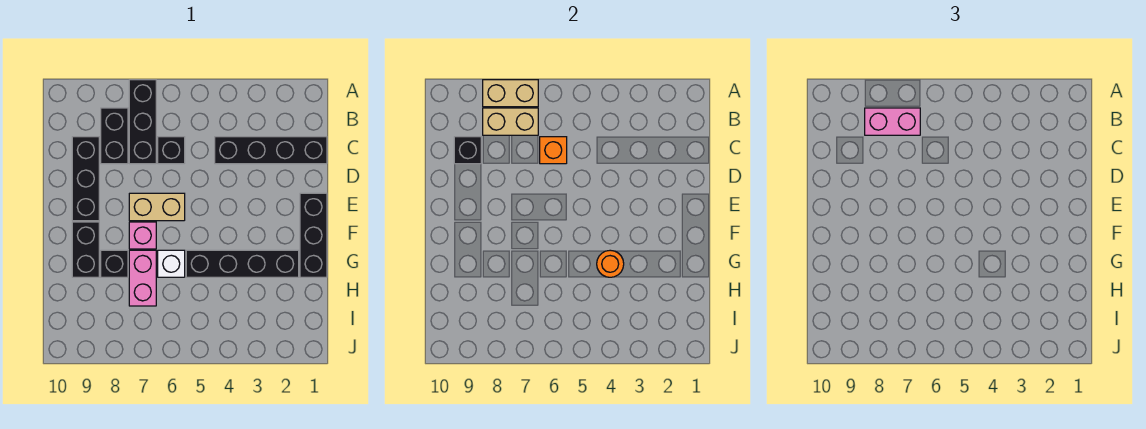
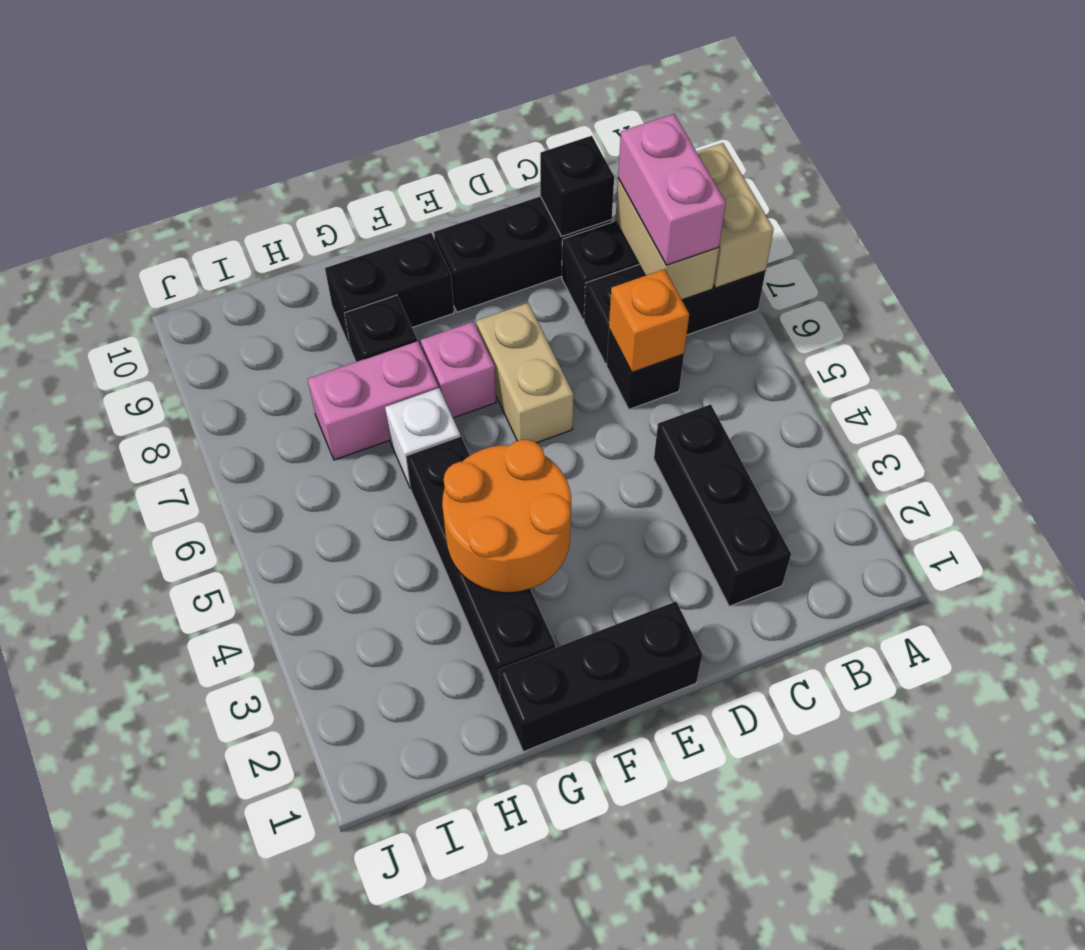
black brick C1:C4 level 1 -> black brick C2:C4 level 1
orange round brick G4 level 2 -> orange round brick F3:G4 level 2

